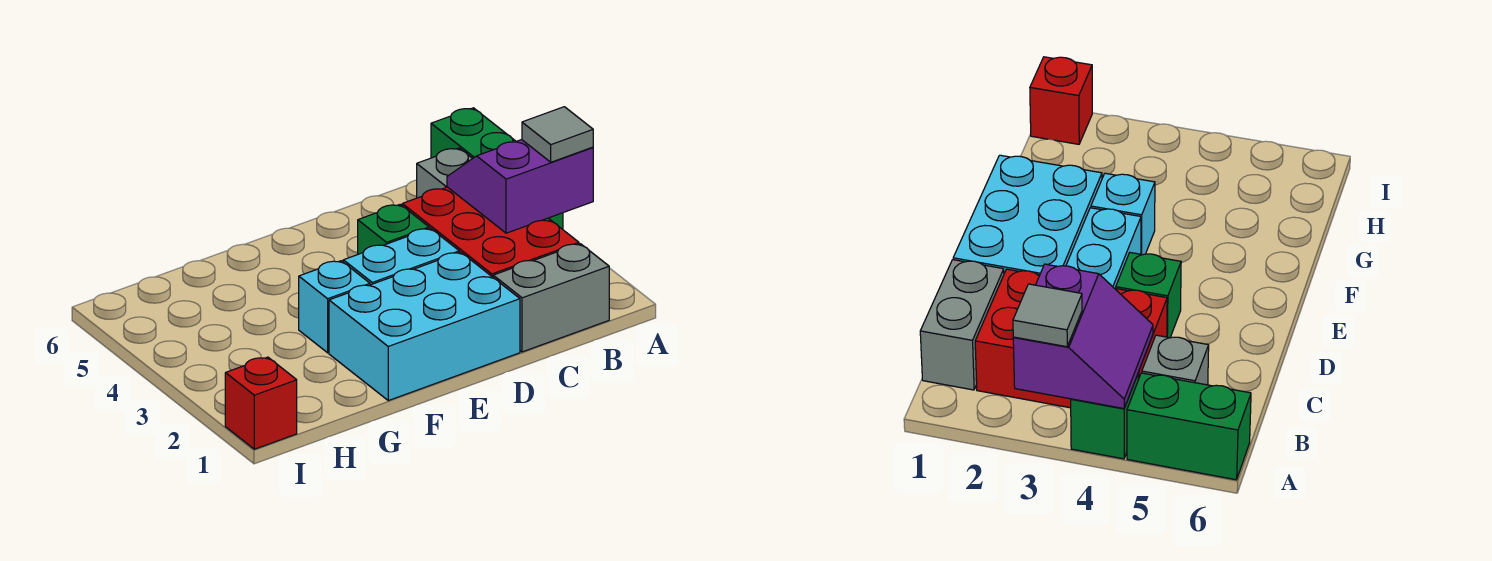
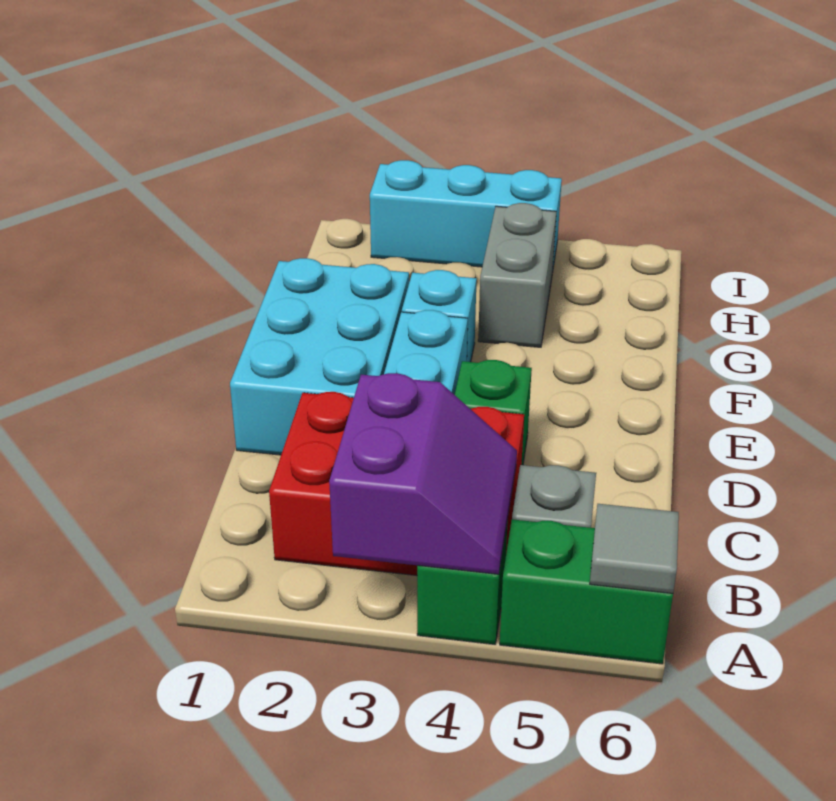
grey tile A3 level 3 -> grey tile A6 level 2
grey brick B1:C1 level 1 -> grey brick G4:H4 level 1
red brick I1 level 1 -> none
none -> cyan brick I2:I4 level 1

